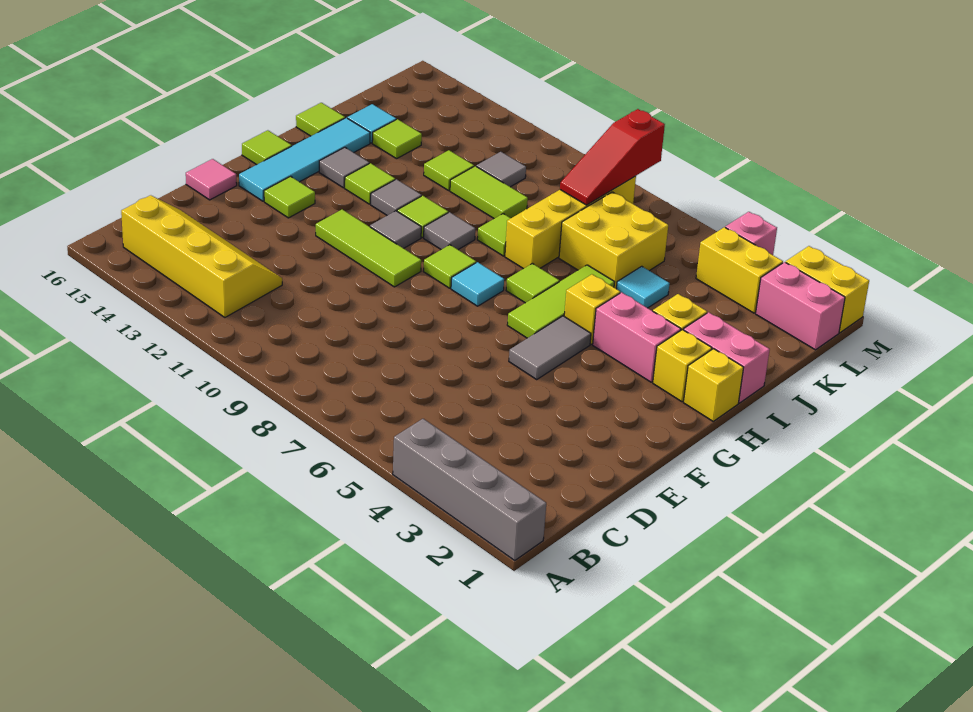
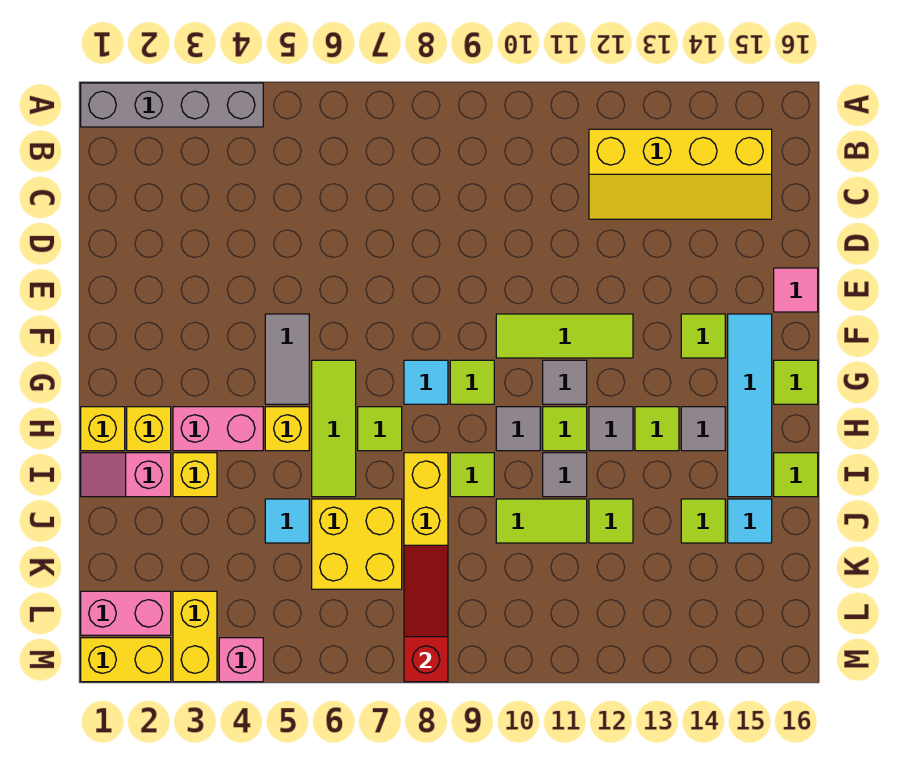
pink brick I1:I2 level 1 -> pink slope I1:I2 level 1 top 2
grey tile K11 level 1 -> grey tile I11 level 1
yellow brick L3:L4 level 1 -> yellow brick L3:M3 level 1

